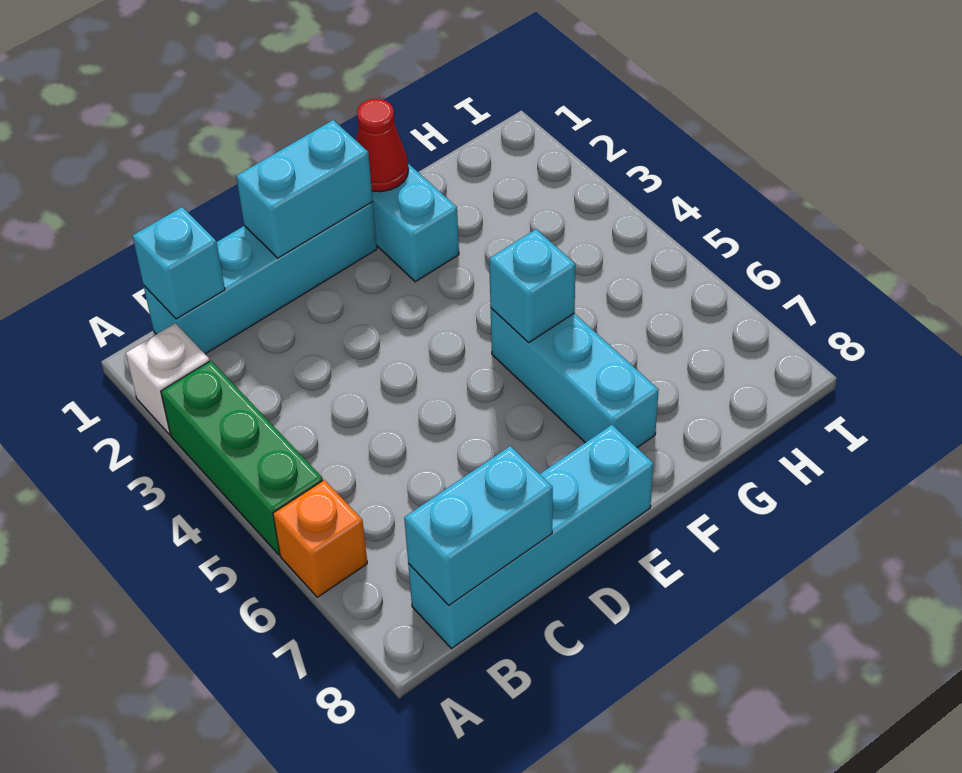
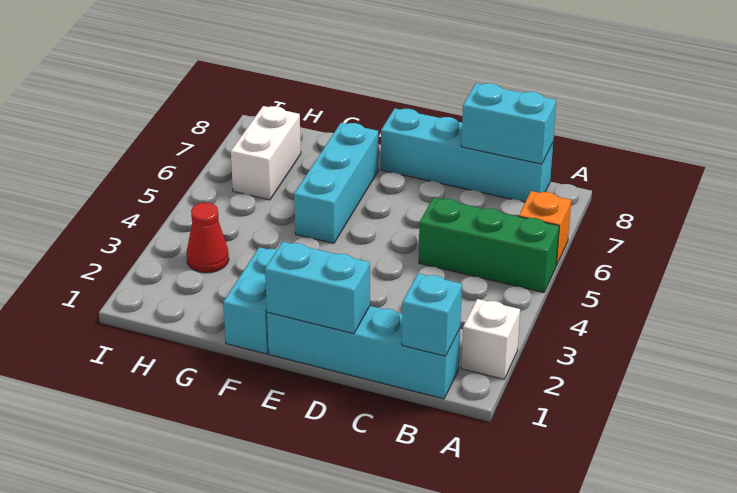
green brick A3:A5 level 1 -> green brick A5:C5 level 1
red cone F1 level 2 -> red cone H3 level 1
cyan brick F5 level 2 -> none
none -> white brick H6:H7 level 1

